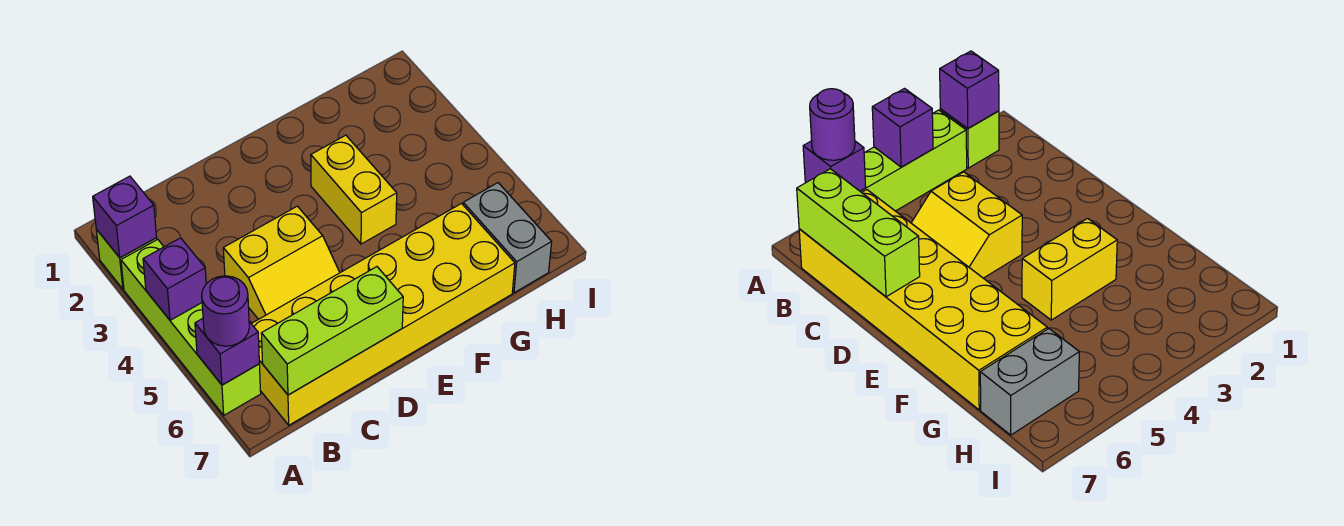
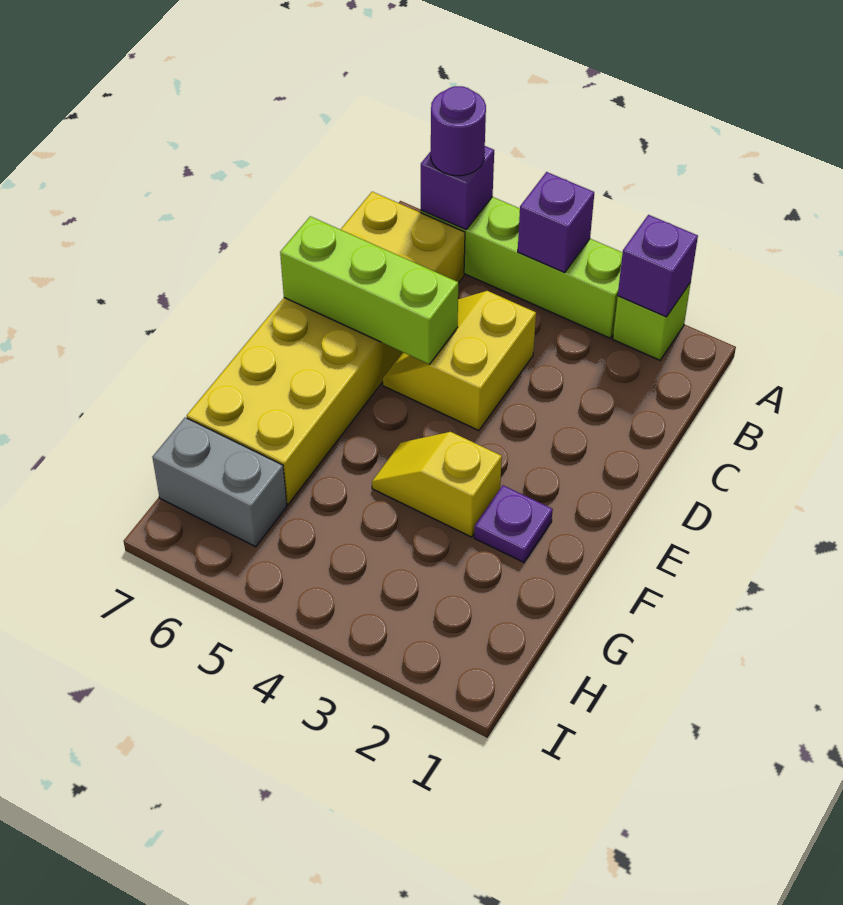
lime brick B7:D7 level 2 -> lime brick D5:D7 level 2
none -> purple plate F2 level 1
yellow brick F3:F4 level 1 -> yellow slope F3:F4 level 1 top 3

